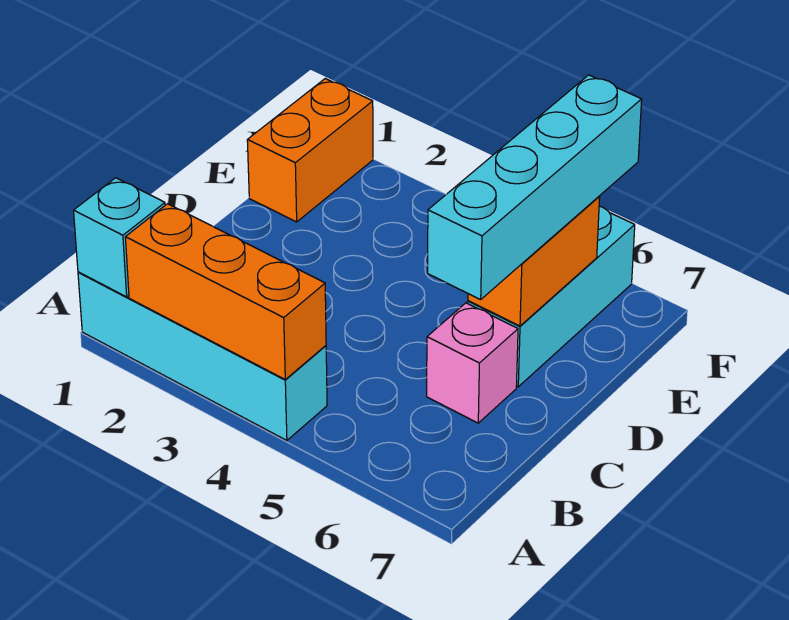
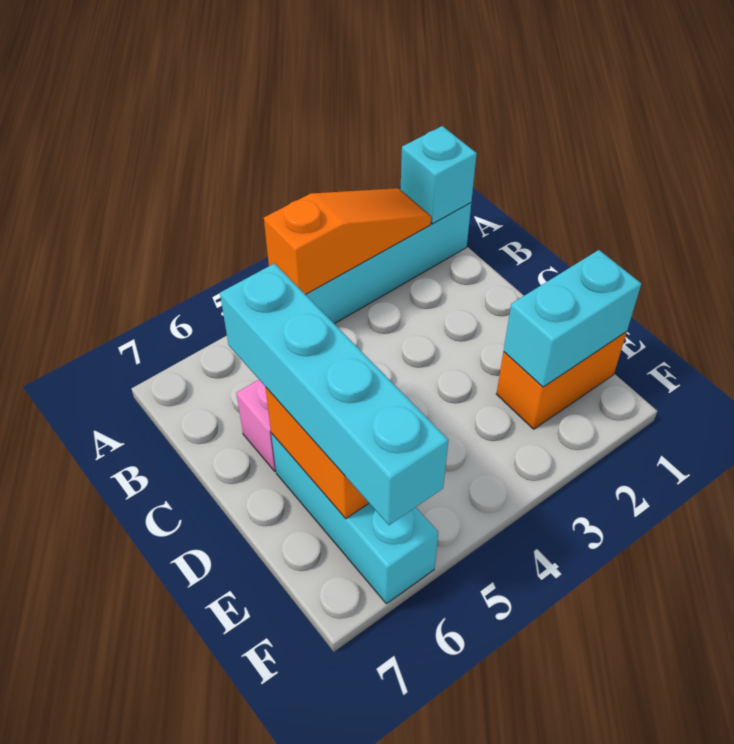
orange brick A2:A4 level 2 -> orange slope A2:A4 level 2 top 4
orange brick E1:F1 level 1 -> orange brick E1:E2 level 1
none -> cyan brick E1:E2 level 2

